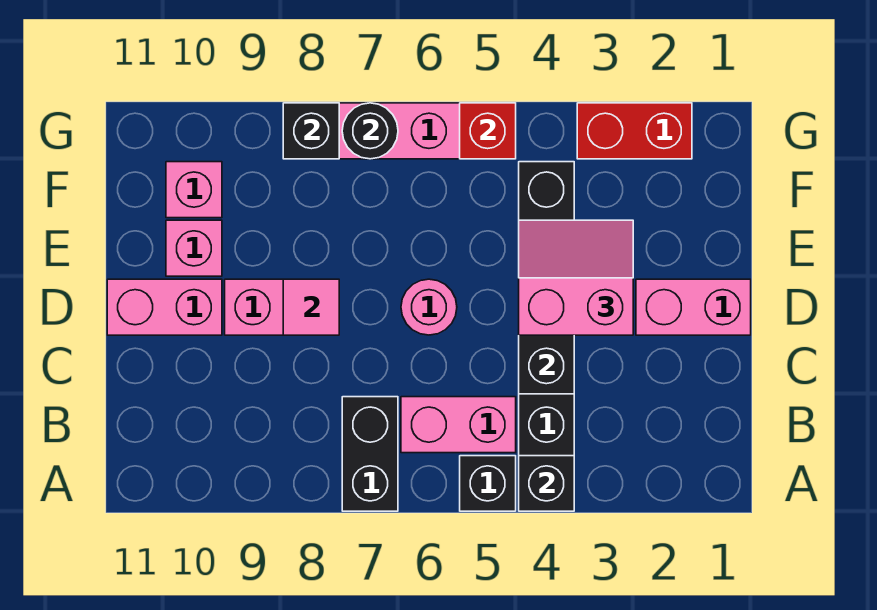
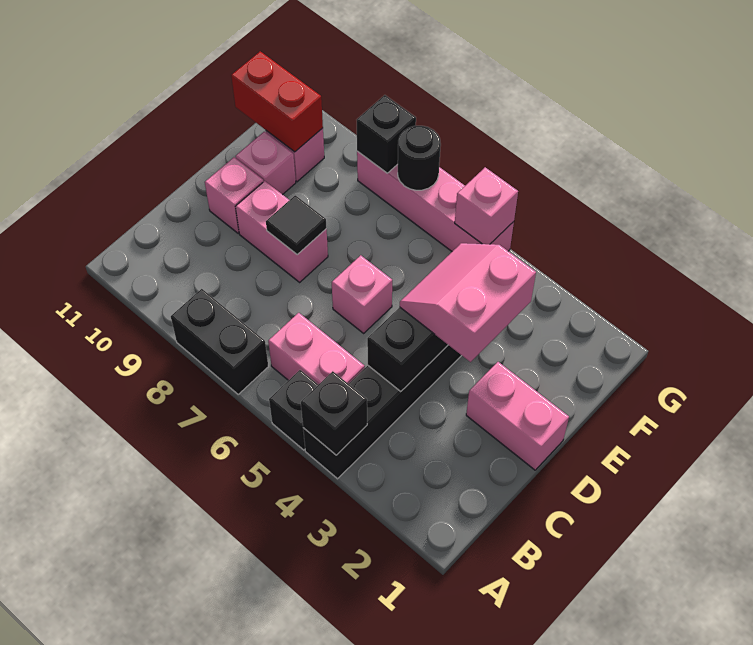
black brick A7:B7 level 1 -> black brick A7:A8 level 1
pink slope D3:E4 level 3 top D -> pink slope D3:E4 level 3 top 3
pink round brick D6 level 1 -> pink brick D6 level 1
pink tile D8 level 2 -> black tile D8 level 2
pink brick D10:D11 level 1 -> pink brick D10 level 1
red brick G2:G3 level 1 -> red brick F10:F11 level 2
red brick G5 level 2 -> pink brick G5 level 2

